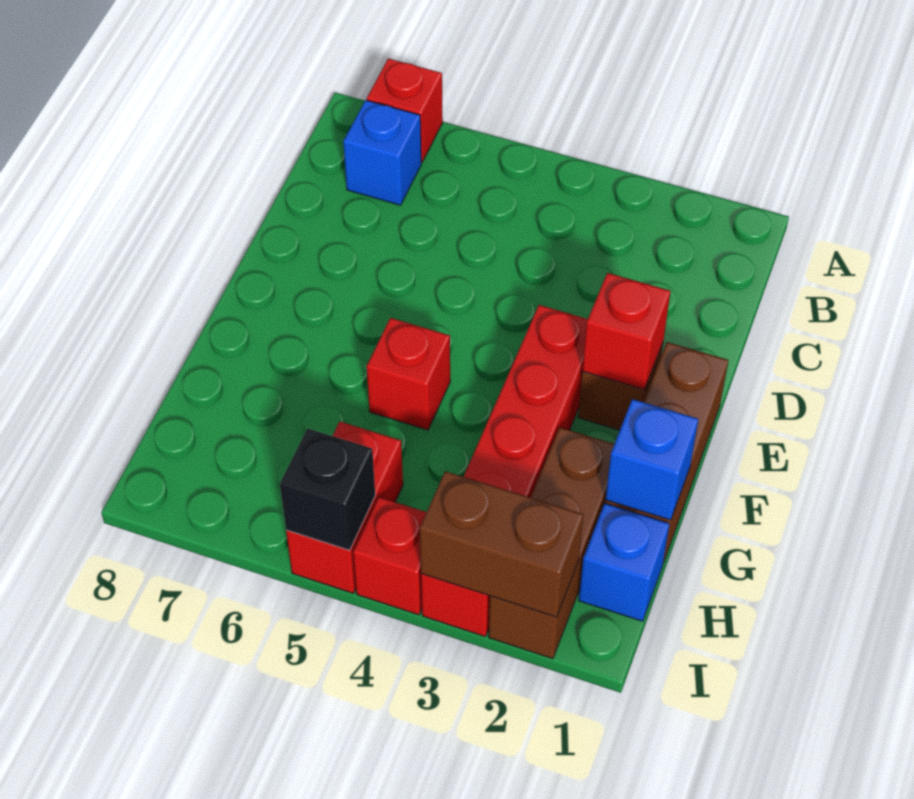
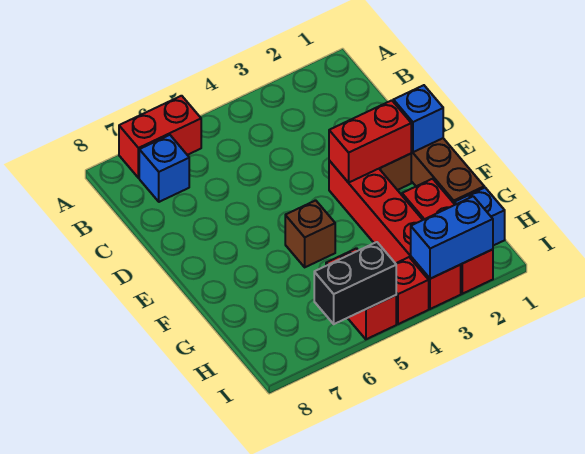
red brick A7 level 1 -> red brick A6:A7 level 1
red brick E2 level 2 -> red brick E2:E3 level 2
red brick F5 level 1 -> brown brick F5 level 1
blue brick G1 level 2 -> blue brick E1 level 2
brown brick G2:I2 level 1 -> red brick G2:I2 level 1
brown brick I2:I3 level 2 -> blue brick I2:I3 level 2
black brick I5 level 2 -> black brick I5:I6 level 2

